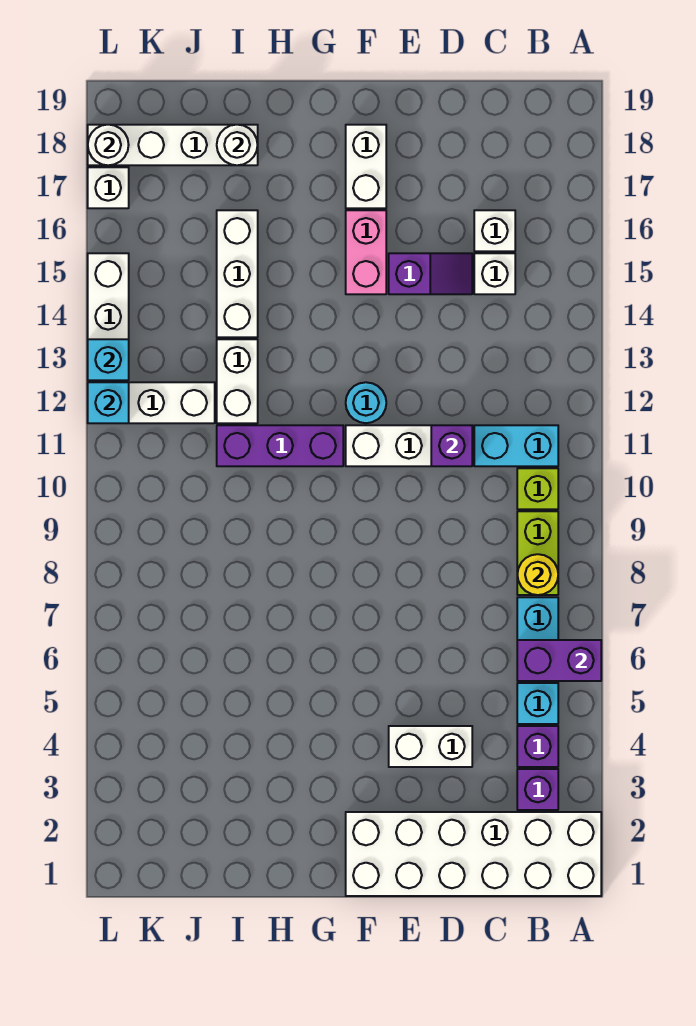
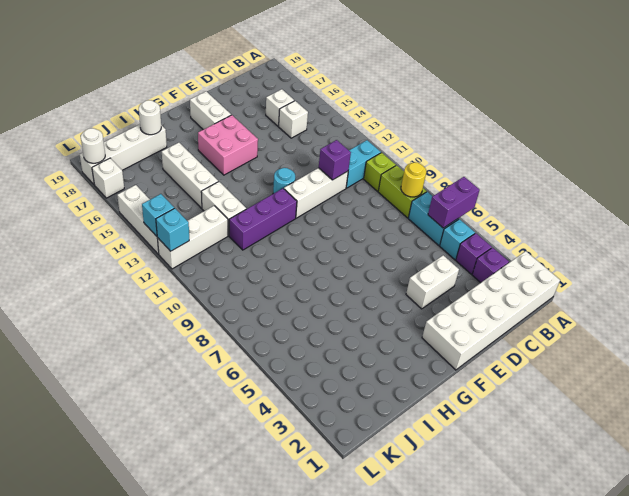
purple slope D15:E15 level 1 top E -> none
pink brick F15:F16 level 1 -> pink brick F15:G16 level 1

